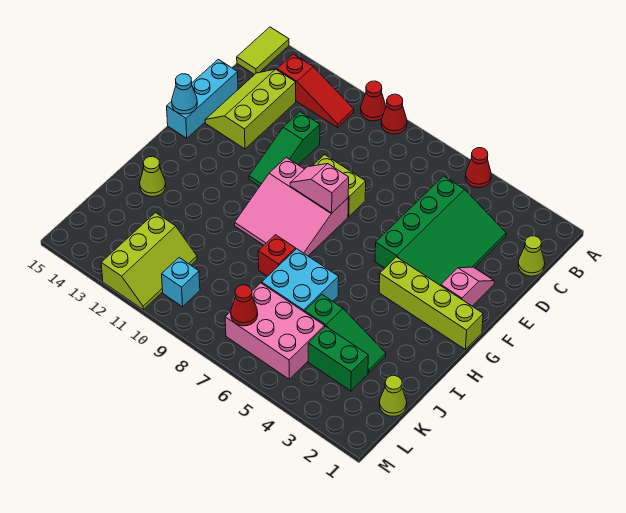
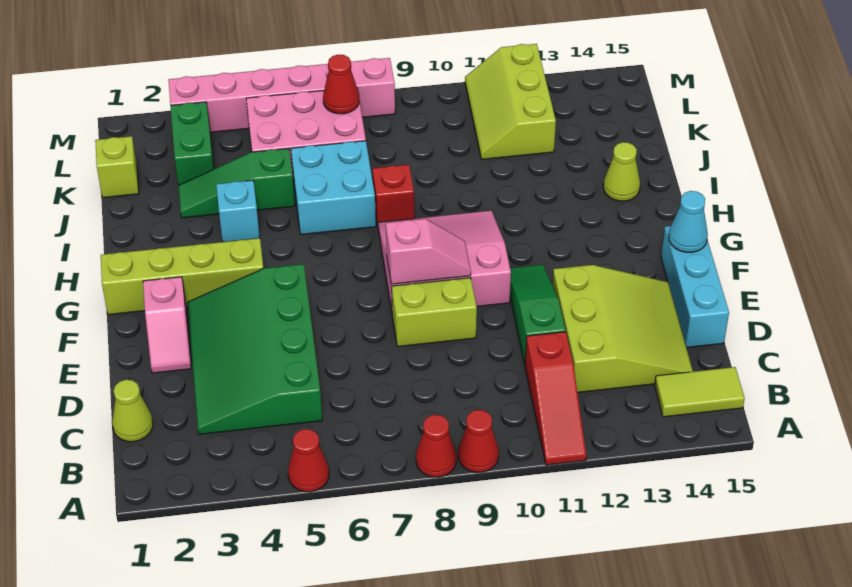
red cone A10 level 1 -> red cone A8 level 1
lime tile A15:B15 level 1 -> lime tile B14:B15 level 1
red slope B11:B13 level 1 top 13 -> red slope A11:C11 level 1 top C
lime slope C13:E14 level 1 top 13 -> lime slope C12:E14 level 1 top 12
lime cone K1 level 1 -> lime brick K1 level 1
green brick K3:K4 level 1 -> green brick K3:L3 level 1
cyan brick L10 level 1 -> cyan brick I4 level 1
none -> pink brick M3:M8 level 1

